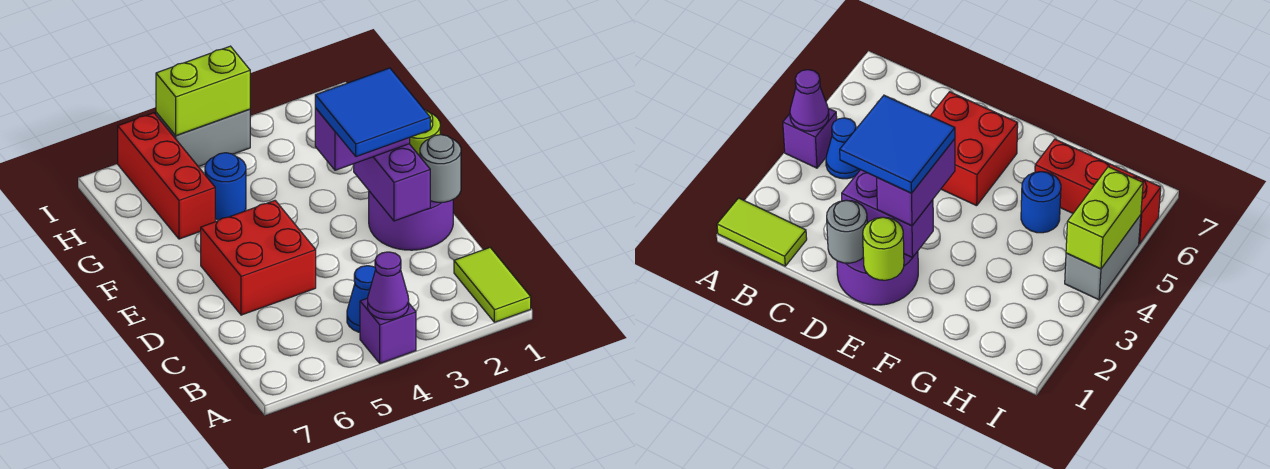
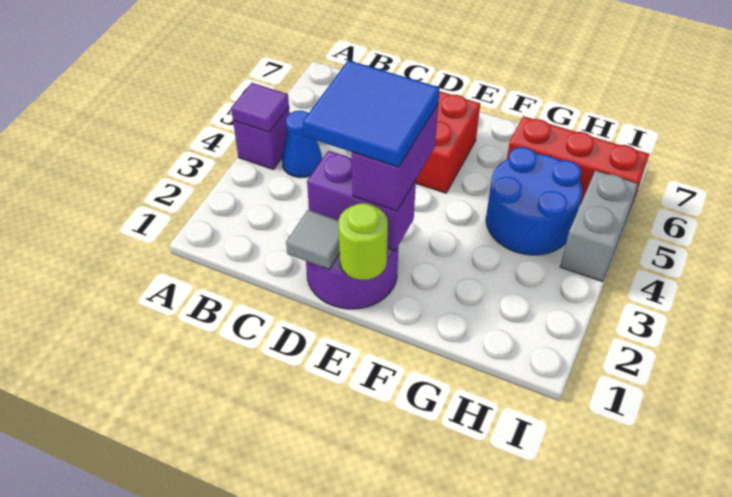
lime tile A1:B1 level 1 -> none
purple cone A4 level 2 -> purple tile A4 level 2
grey round brick D1 level 2 -> grey tile D1 level 2
blue round brick G5 level 1 -> blue round brick G4:H5 level 1
lime brick I4:I5 level 2 -> none

